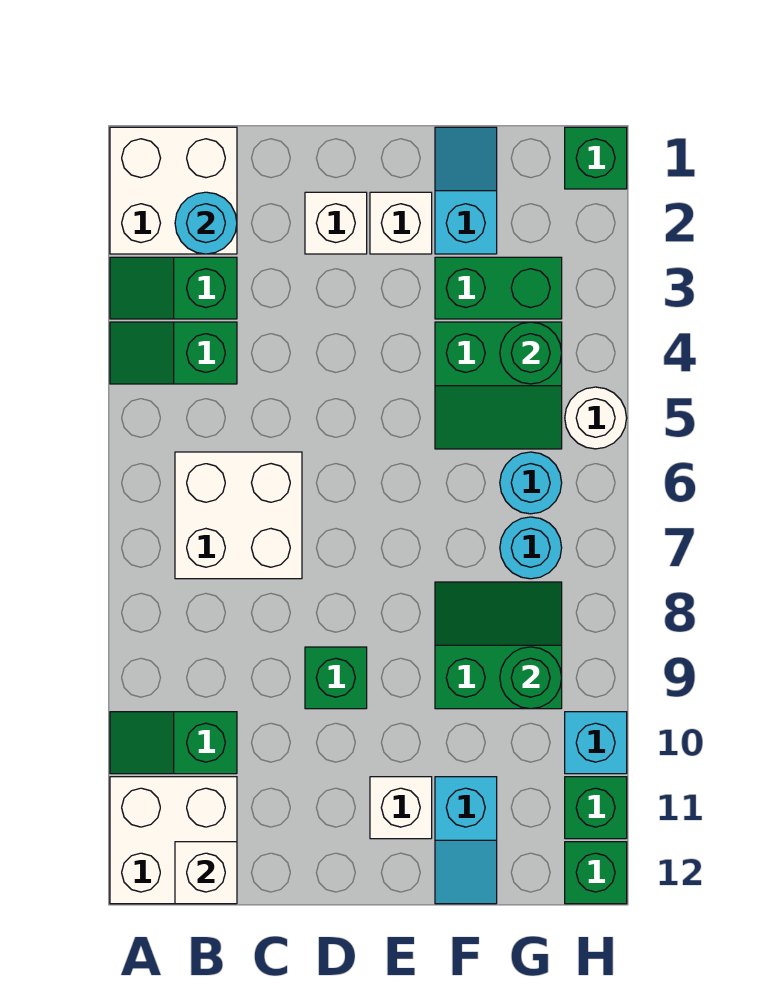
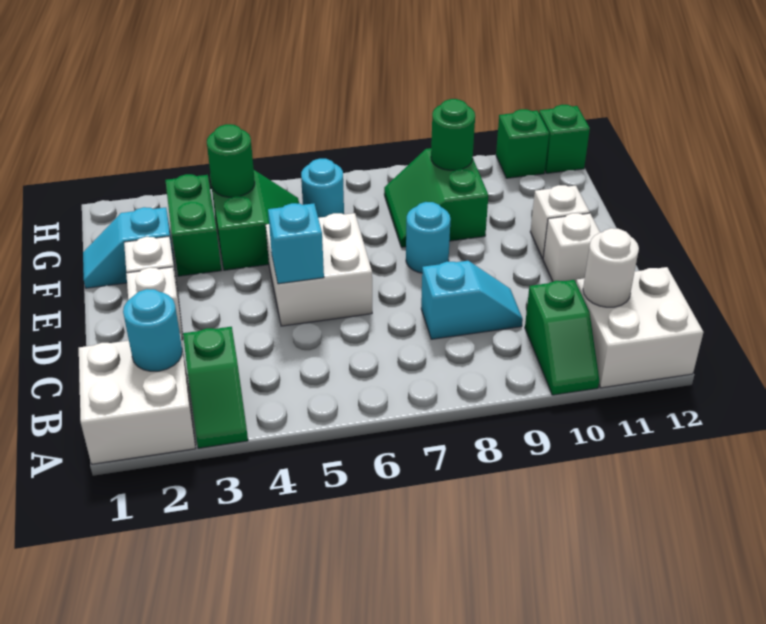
green slope A4:B4 level 1 top B -> none
white brick B6:C7 level 1 -> white brick D5:E6 level 1
white brick B12 level 2 -> white brick D11 level 1
green brick D9 level 1 -> none
cyan slope F11:F12 level 1 top 11 -> cyan slope C8:C9 level 1 top 8
cyan round brick G7 level 1 -> cyan round brick E8 level 1
green brick H1 level 1 -> none
white round brick H5 level 1 -> white round brick B11 level 2
cyan brick H10 level 1 -> cyan brick D5 level 2

